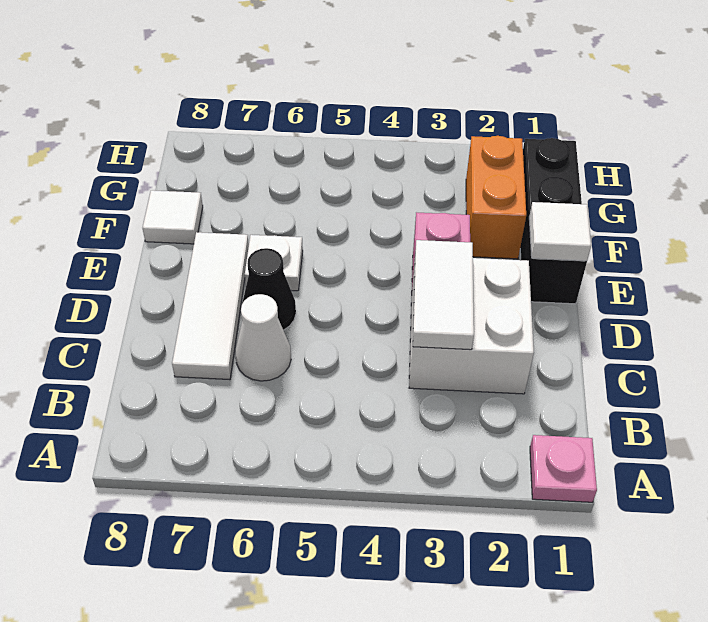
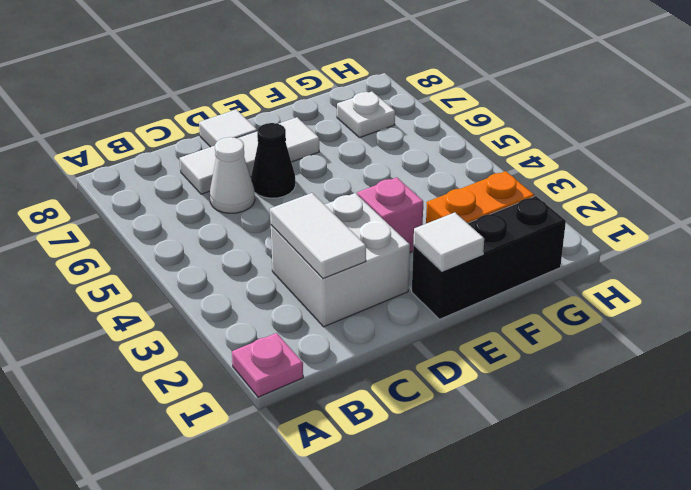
white tile C3:D3 level 2 -> white tile C2:C3 level 2
white plate E6 level 1 -> white plate G7 level 1
white tile F8 level 1 -> white tile D8 level 1

